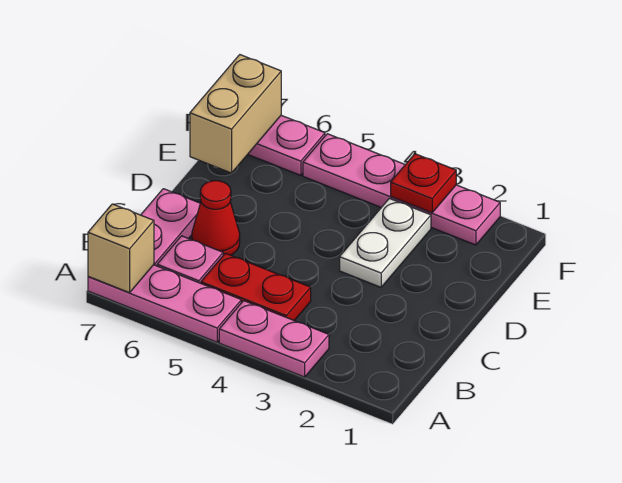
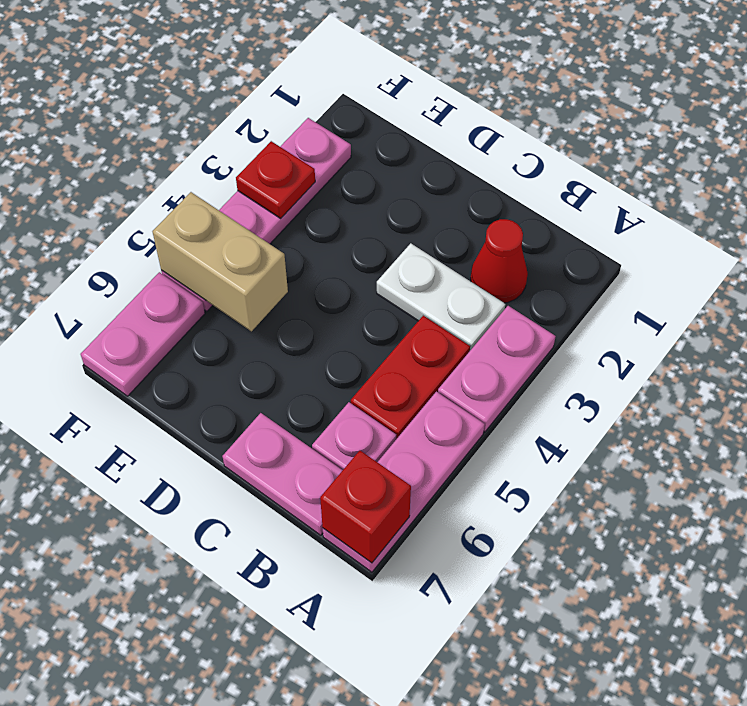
tan brick A7 level 2 -> red brick A7 level 2
red cone C6 level 1 -> red cone B2 level 1
white plate D3:E3 level 1 -> white plate B3:C3 level 1
tan brick E7:F7 level 2 -> tan brick E5:F5 level 2

